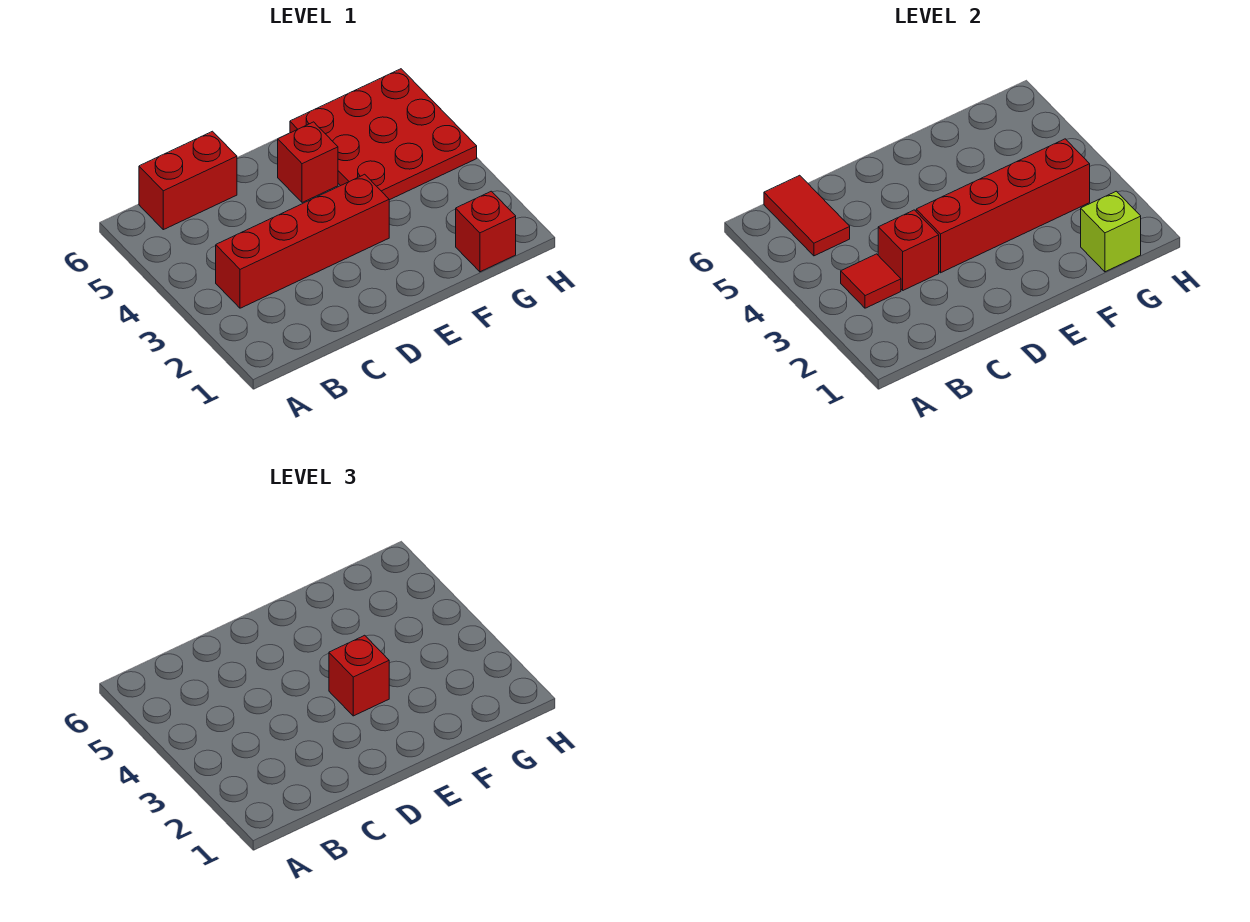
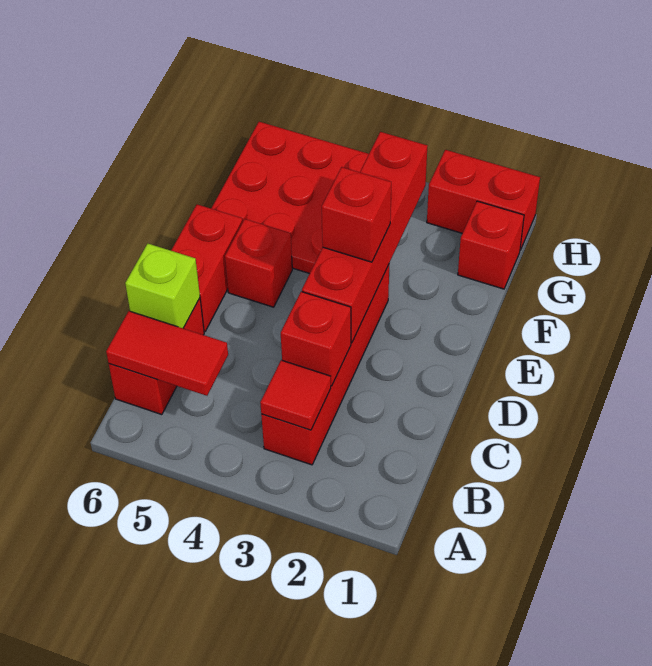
none -> red brick D6:E6 level 1
lime brick G1 level 2 -> lime brick C6 level 2
none -> red brick H1:H2 level 1

